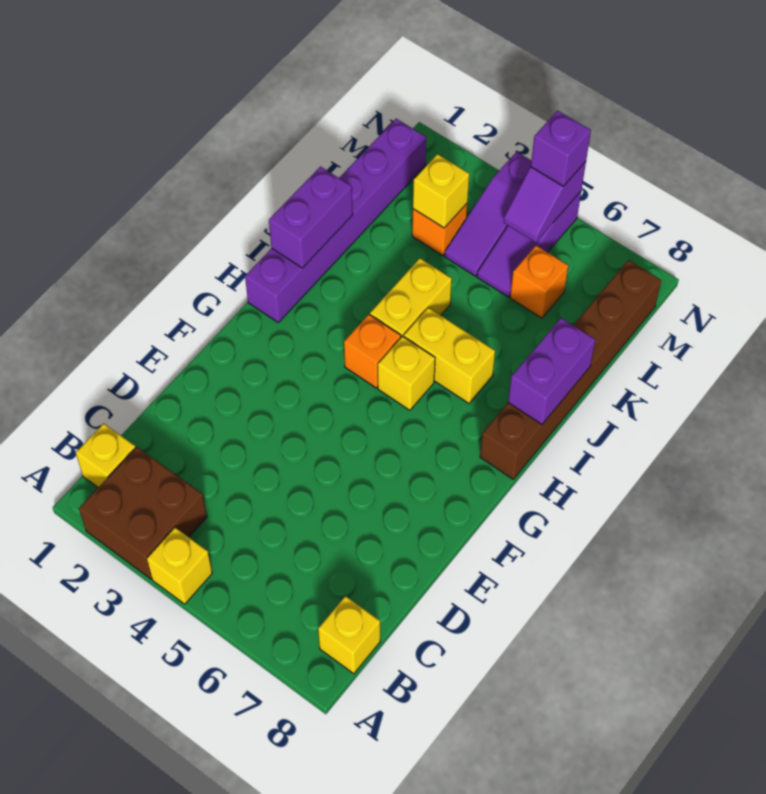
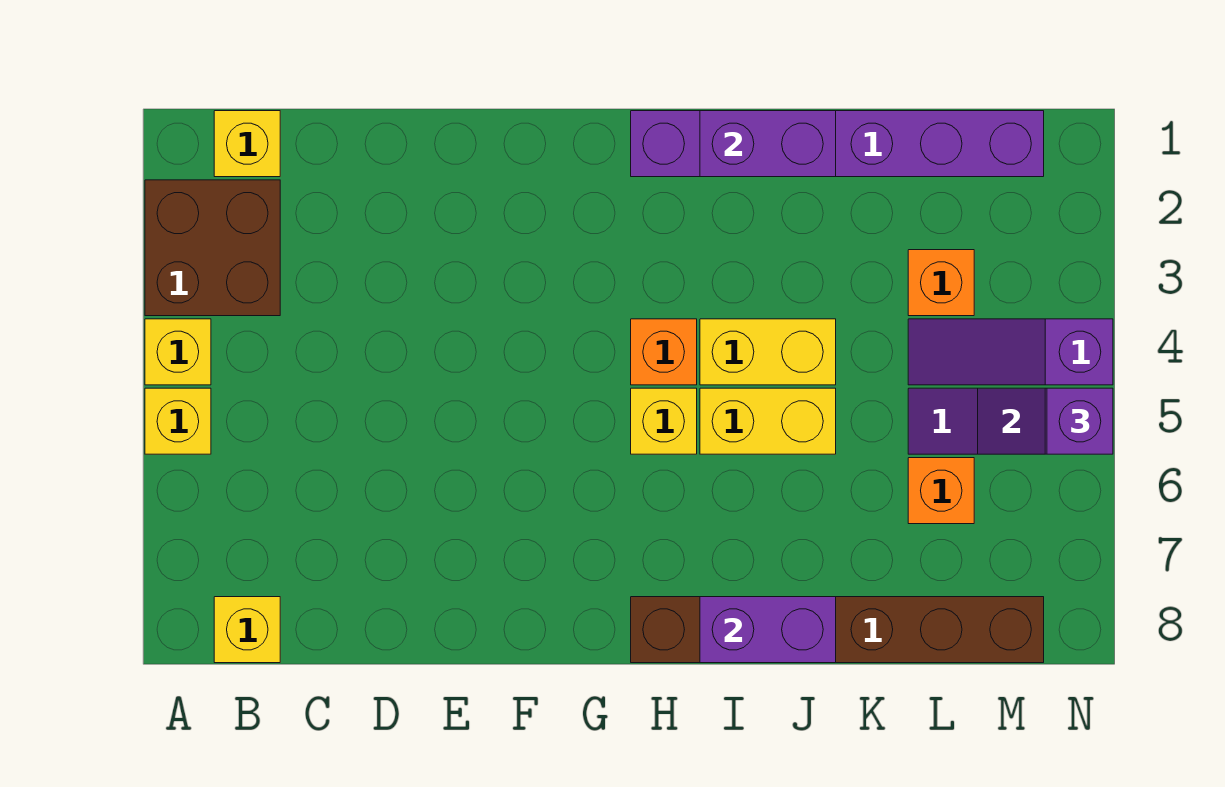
yellow brick I5:I6 level 1 -> yellow brick I5:J5 level 1
yellow brick L3 level 2 -> yellow brick A5 level 1

